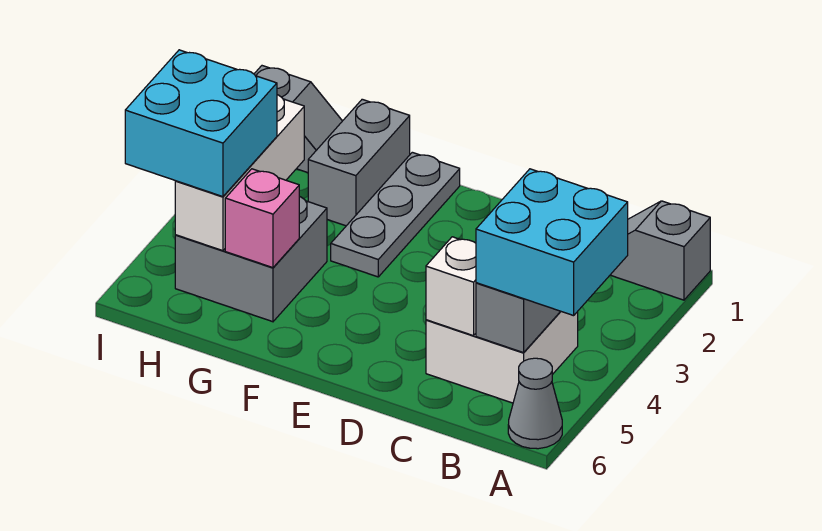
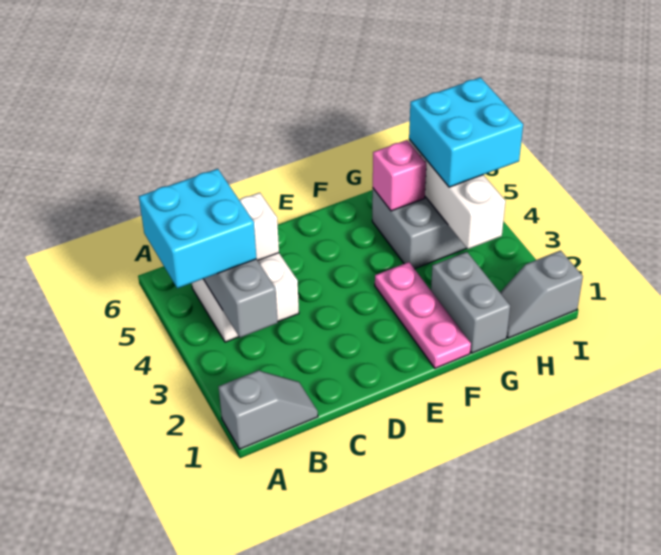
grey cone A6 level 1 -> none
grey plate F1:F3 level 1 -> pink plate F1:F3 level 1

